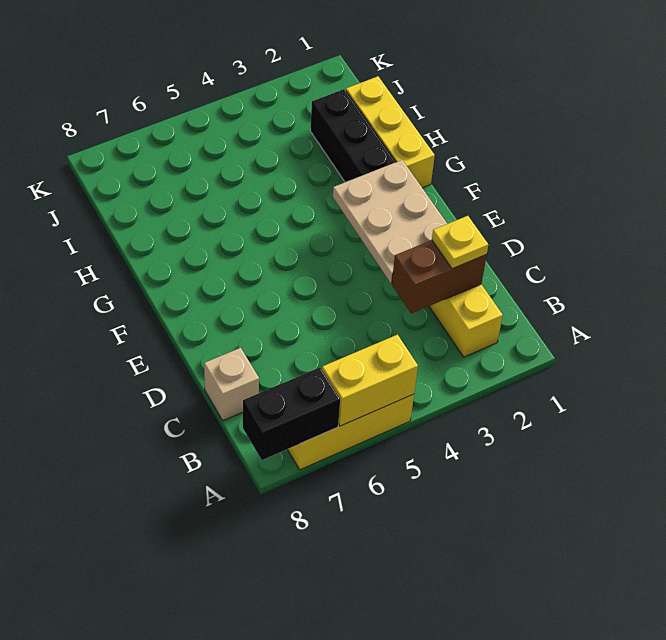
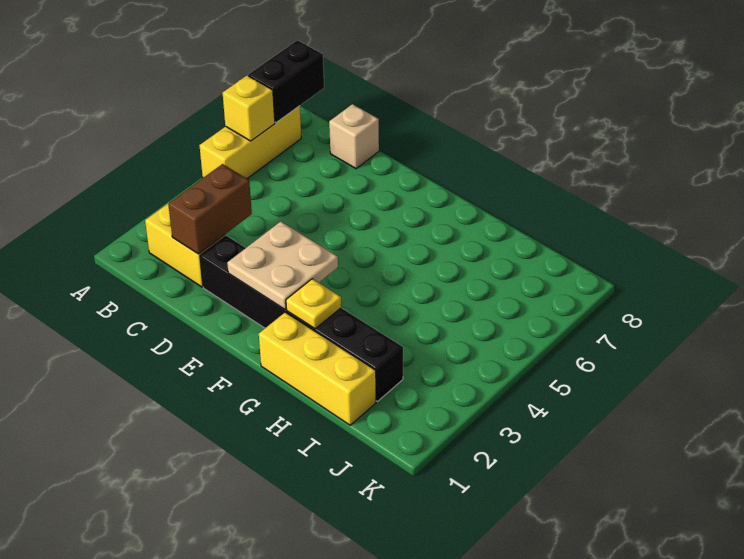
yellow brick A5:A6 level 2 -> yellow brick A6 level 2
yellow plate C2 level 3 -> yellow plate G2 level 2
tan plate D2:F3 level 2 -> tan plate E2:F3 level 2

